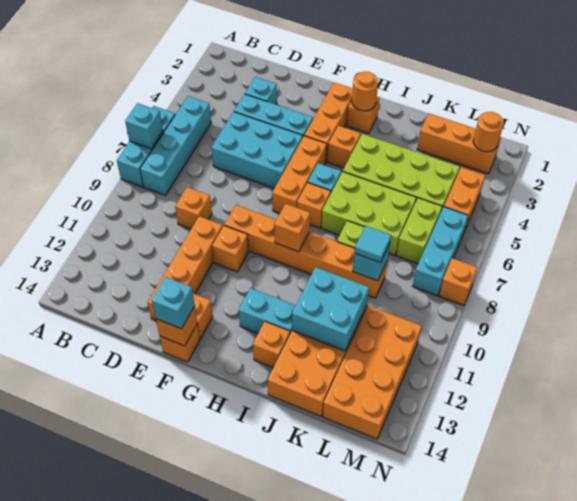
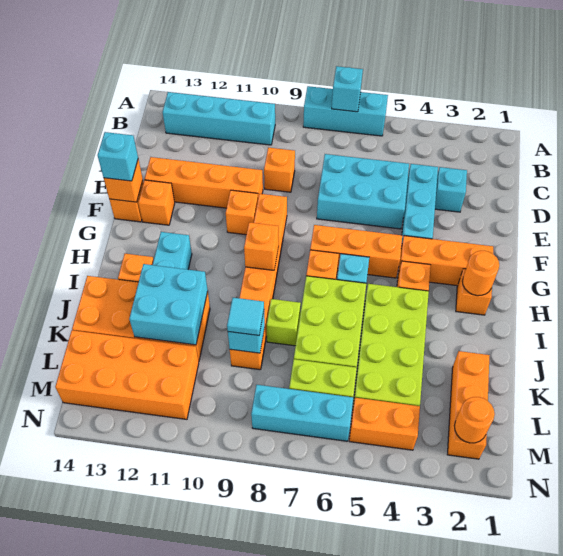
cyan brick B5:B8 level 1 -> cyan brick B10:B13 level 1
cyan brick D5:F6 level 1 -> cyan brick D5:E7 level 1
orange brick N8 level 1 -> none

